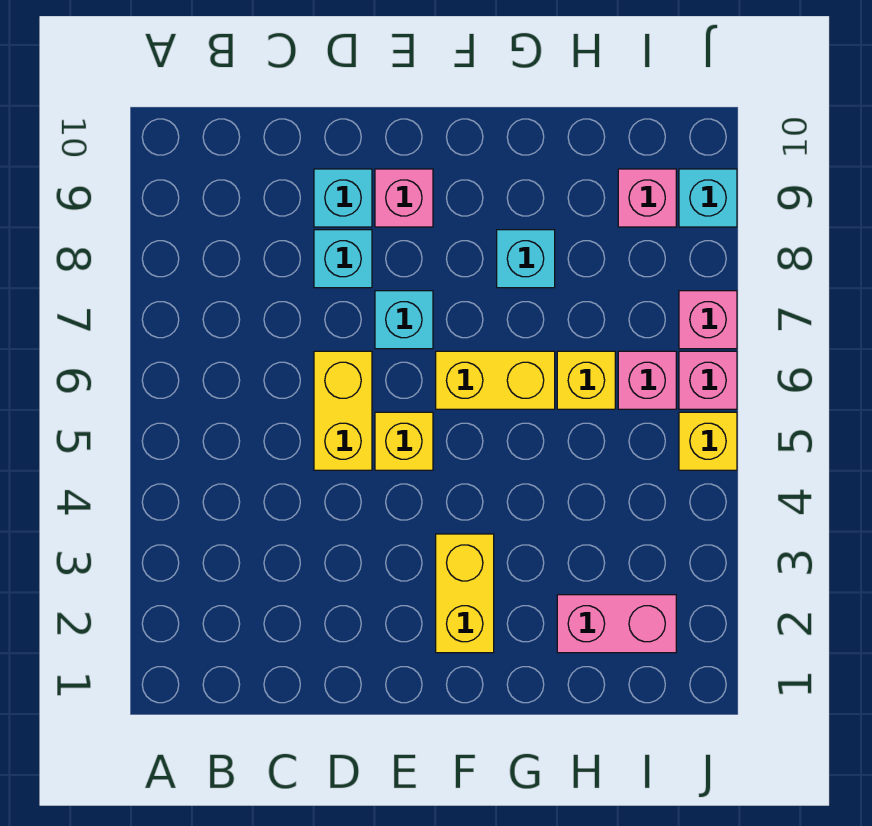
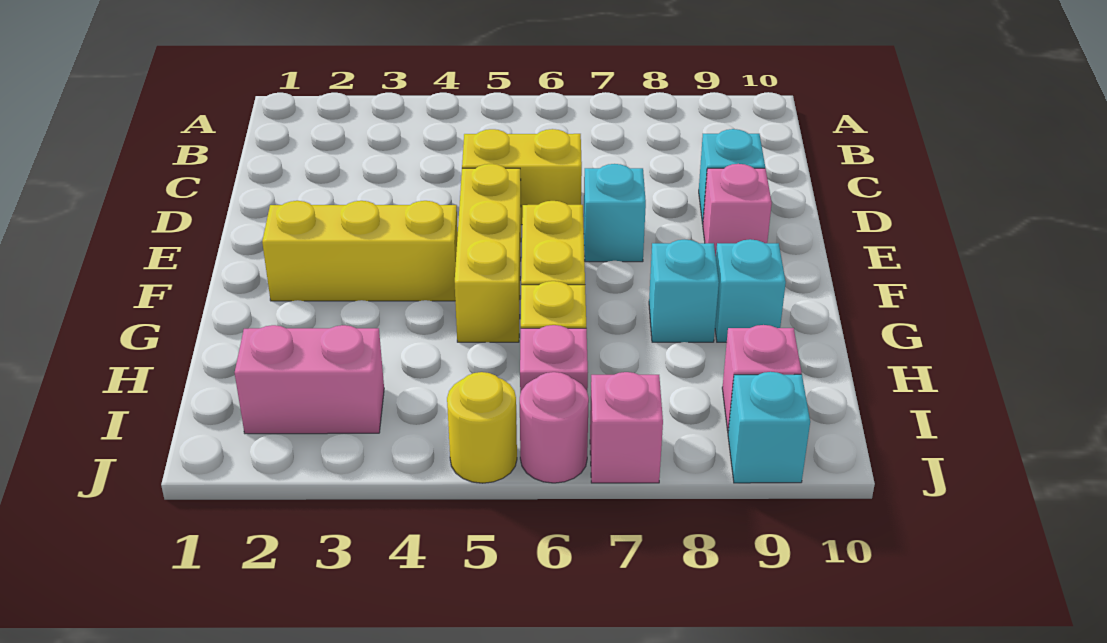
cyan brick D8 level 1 -> cyan brick G9 level 1
yellow brick E5 level 1 -> yellow brick E5:G5 level 1
yellow brick F2:F3 level 1 -> yellow brick F2:F4 level 1
pink brick H2:I2 level 1 -> pink brick I2:I3 level 1
yellow brick J5 level 1 -> yellow round brick J5 level 1
pink brick J6 level 1 -> pink round brick J6 level 1

